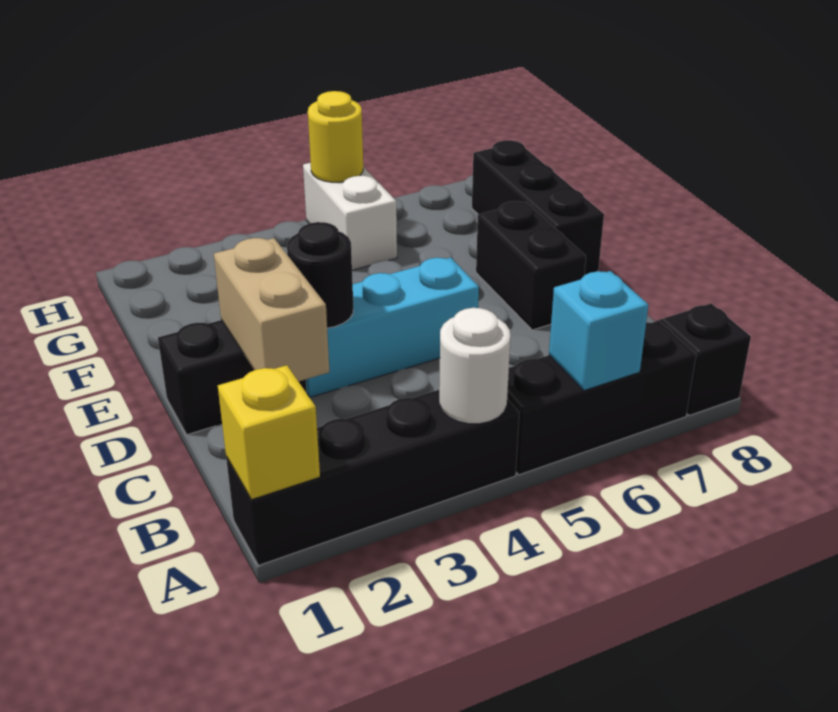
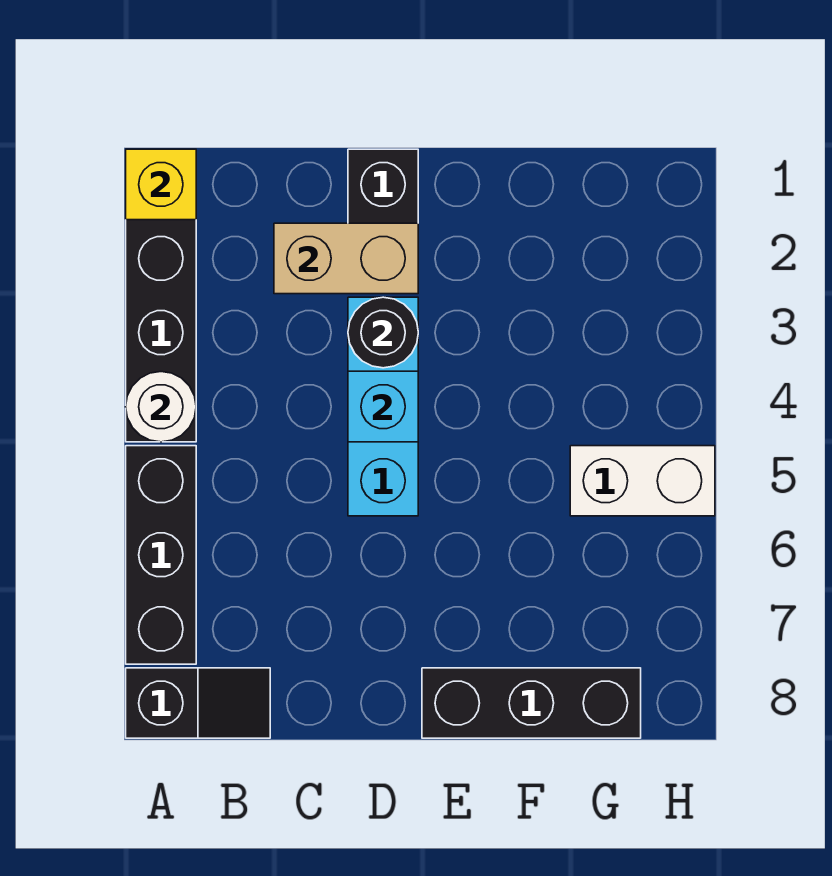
cyan brick A6 level 2 -> cyan brick D4 level 2
black brick D7:E7 level 1 -> none
yellow round brick H5 level 2 -> none

